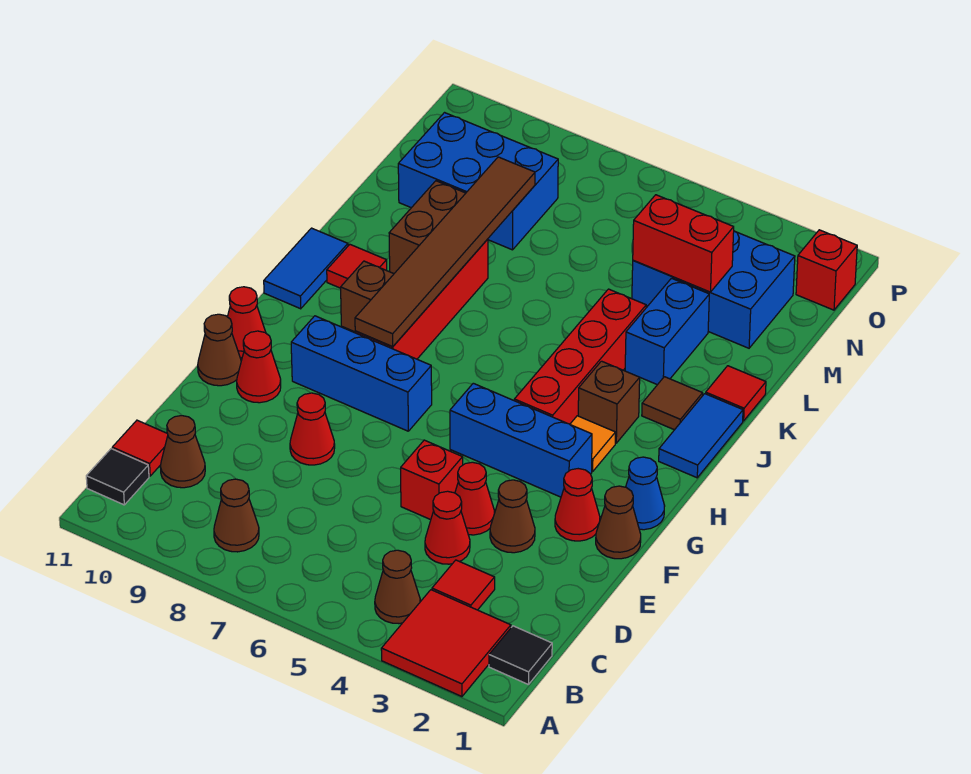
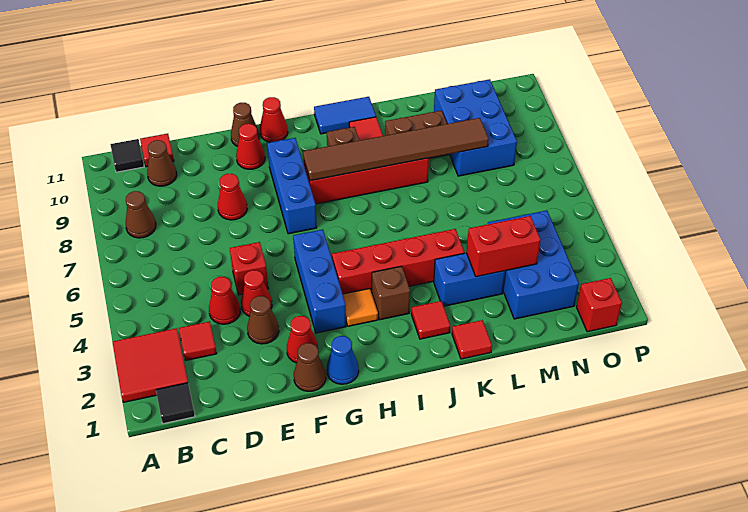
brown cone B4 level 1 -> none
blue tile I1:J1 level 1 -> none
brown tile J2 level 1 -> red tile J2 level 1
red brick M3:M4 level 2 -> red brick L3:M3 level 2

